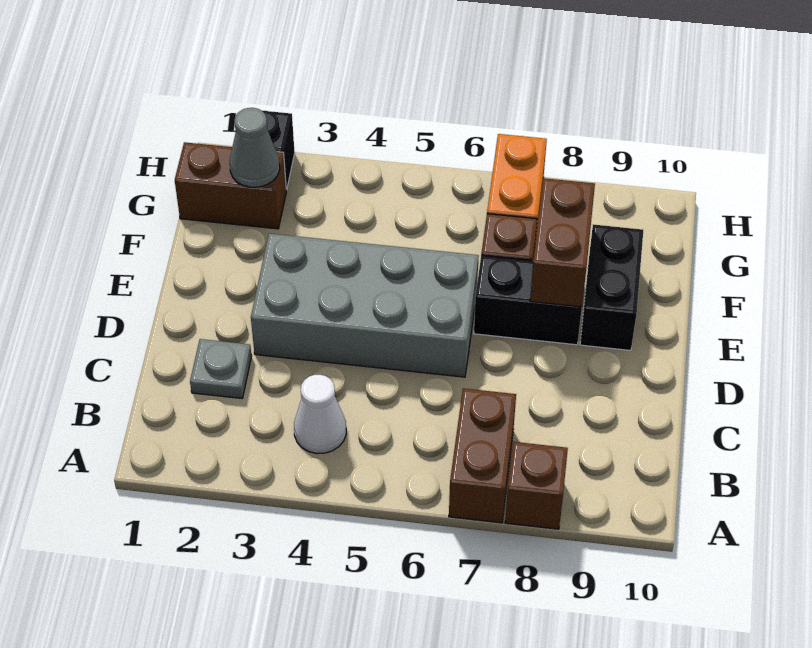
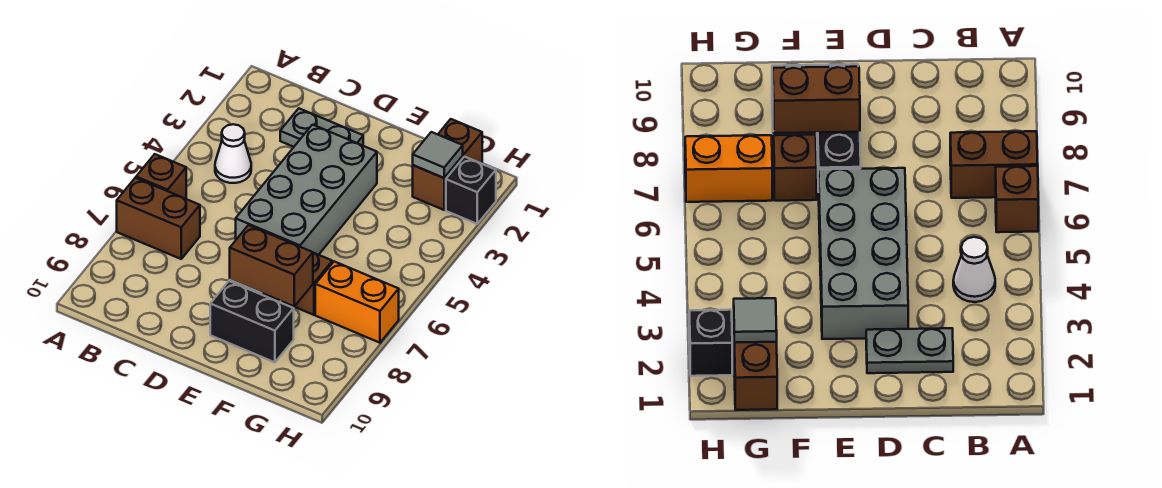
brown brick A8 level 1 -> brown brick A6 level 1
grey plate C2 level 1 -> grey plate C2:D2 level 1
grey cone G2 level 2 -> grey tile G2 level 2

